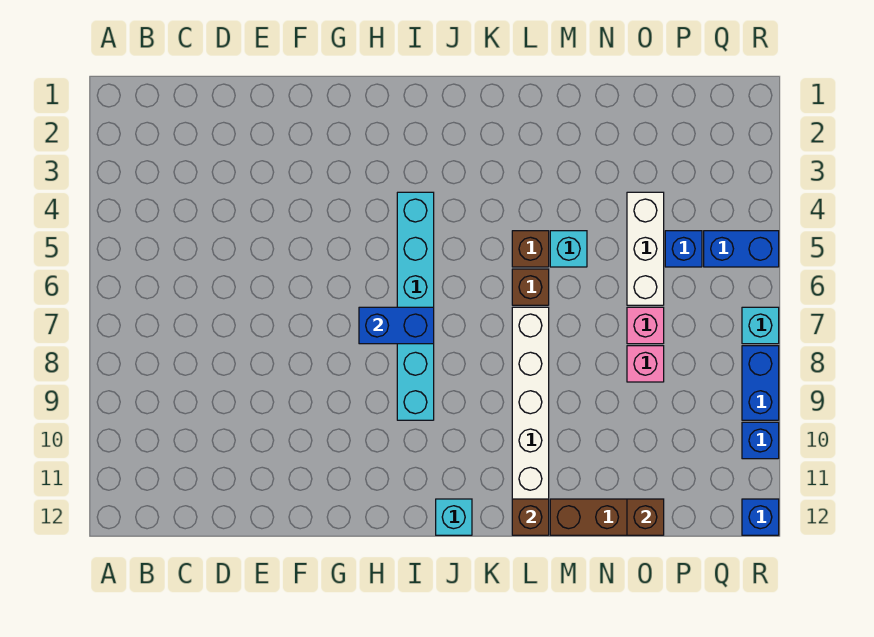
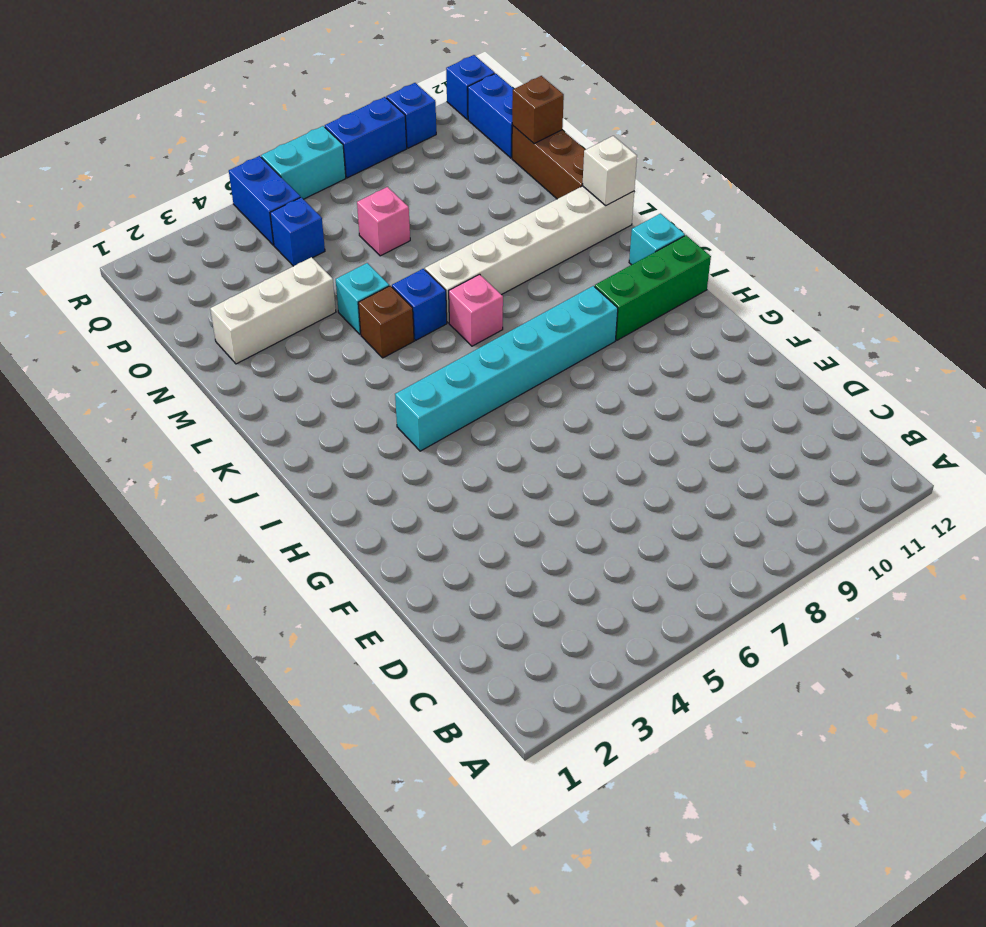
blue brick H7:I7 level 2 -> blue brick P12:Q12 level 1
none -> green brick I10:I12 level 1
brown brick L6 level 1 -> blue brick L6 level 1
brown brick L12 level 2 -> white brick L12 level 2
white brick O4:O6 level 1 -> white brick N2:N4 level 1
pink brick O8 level 1 -> pink brick K7 level 1
cyan brick R7 level 1 -> cyan brick R6:R7 level 1

